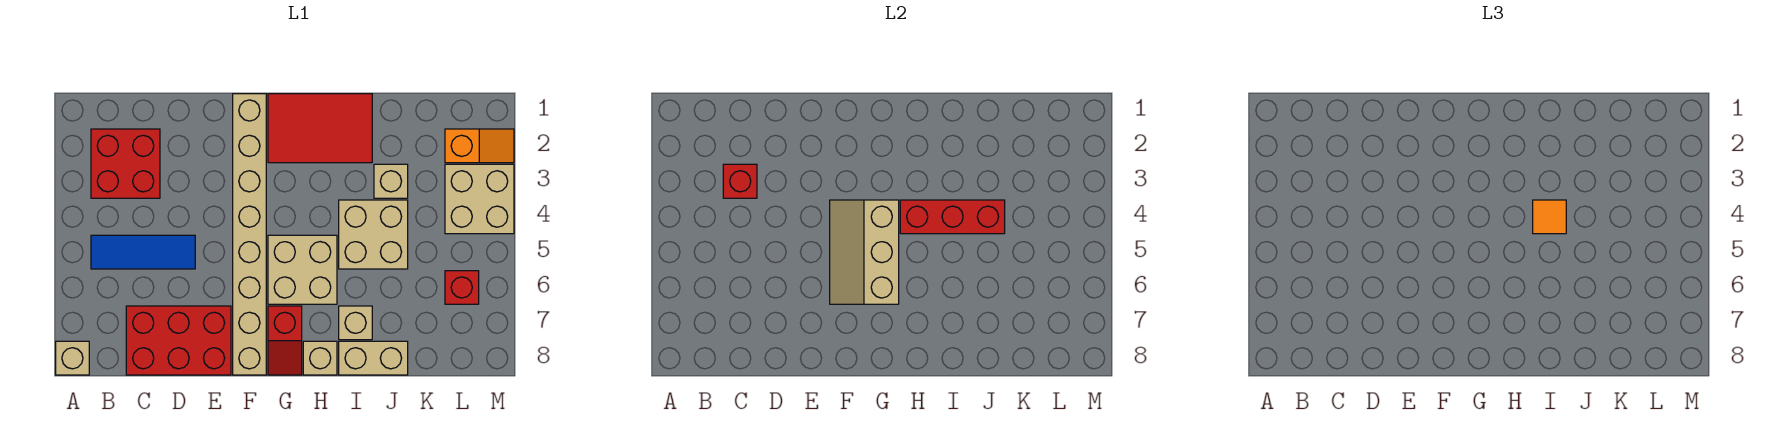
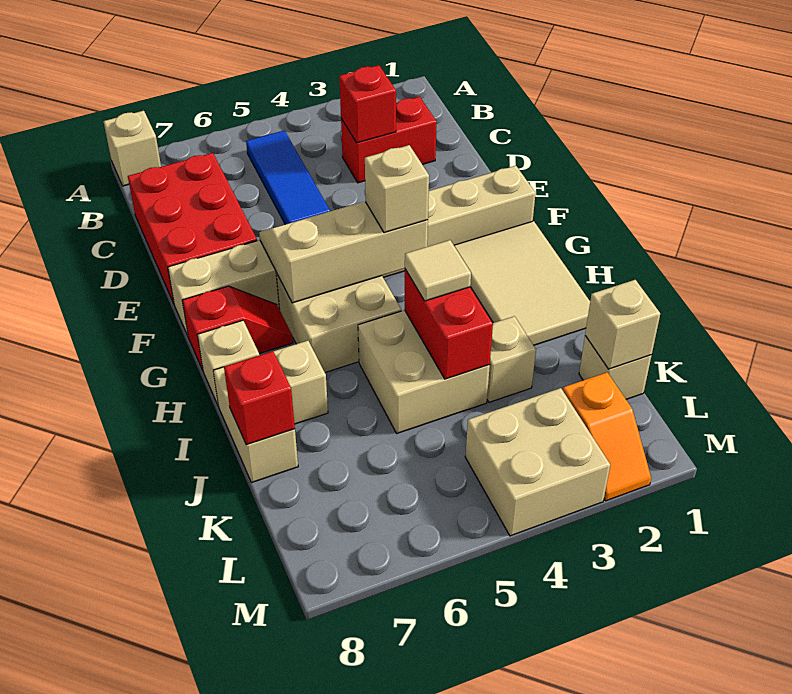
red brick B2:C3 level 1 -> red brick C2:C3 level 1
red tile G1:I2 level 1 -> tan tile G1:I2 level 1
none -> tan brick G4 level 3
red slope G7:G8 level 1 top 7 -> red slope G7:G8 level 1 top 8
red brick H4:J4 level 2 -> red brick I4:J4 level 2
orange tile I4 level 3 -> tan tile I4 level 3
none -> tan brick K1 level 1
none -> tan brick K1 level 2
red brick L6 level 1 -> red brick J8 level 2

